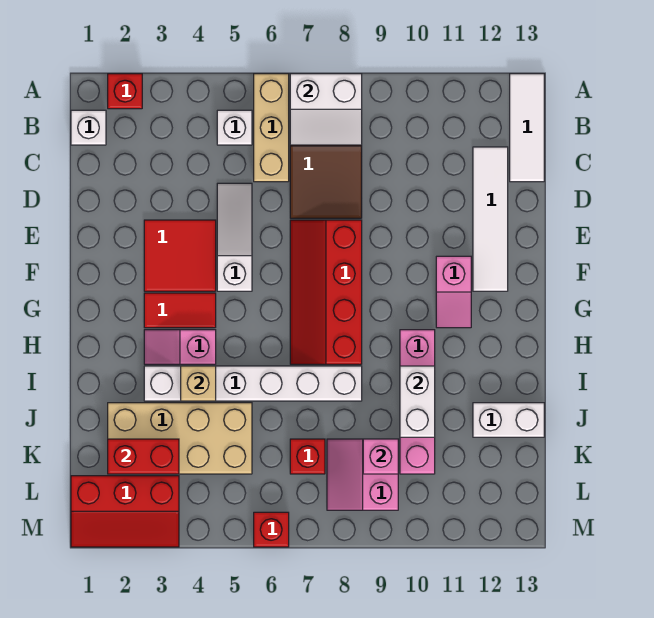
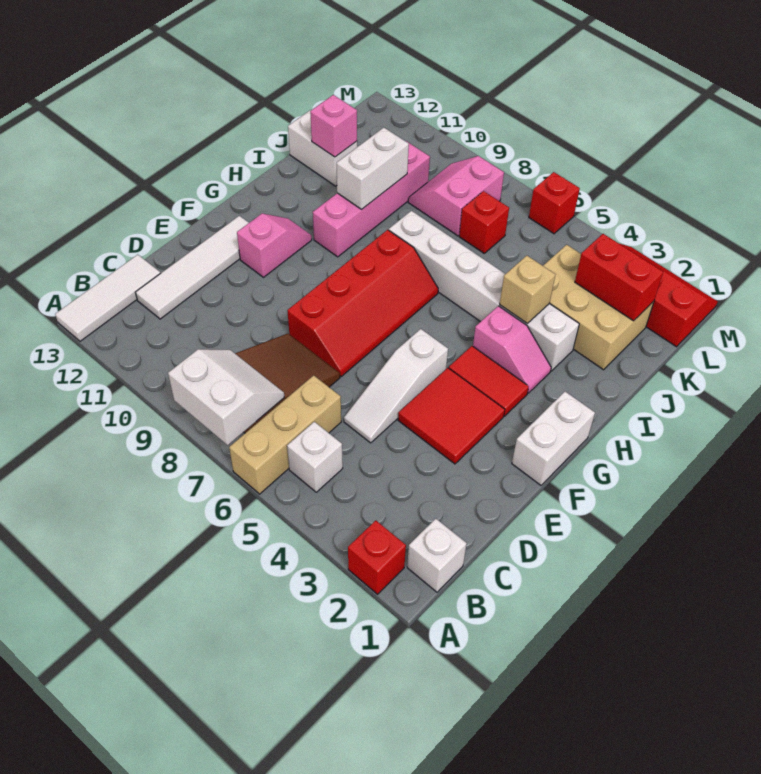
none -> white brick F1:G1 level 1
tan brick J2:K5 level 1 -> tan brick J2:K4 level 1
pink slope K8:L9 level 1 top 9 -> pink slope K8:L9 level 1 top 8
pink brick K9 level 2 -> pink brick J12 level 2

